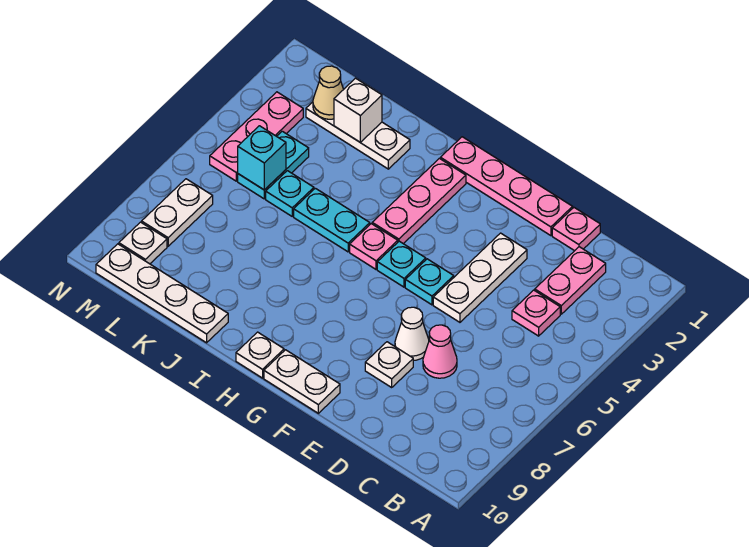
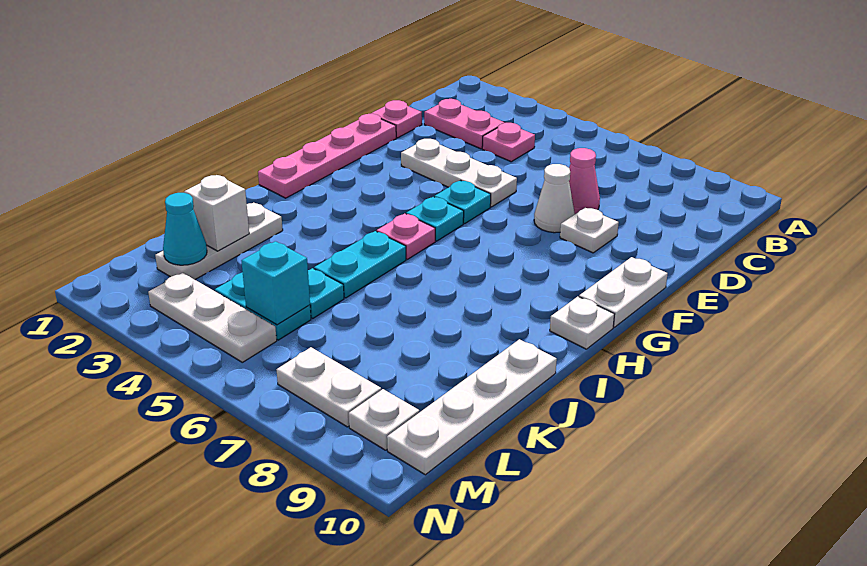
pink plate H2:H4 level 1 -> none
tan cone L2 level 2 -> cyan cone L2 level 2
pink plate M3:M5 level 1 -> white plate M3:M5 level 1

